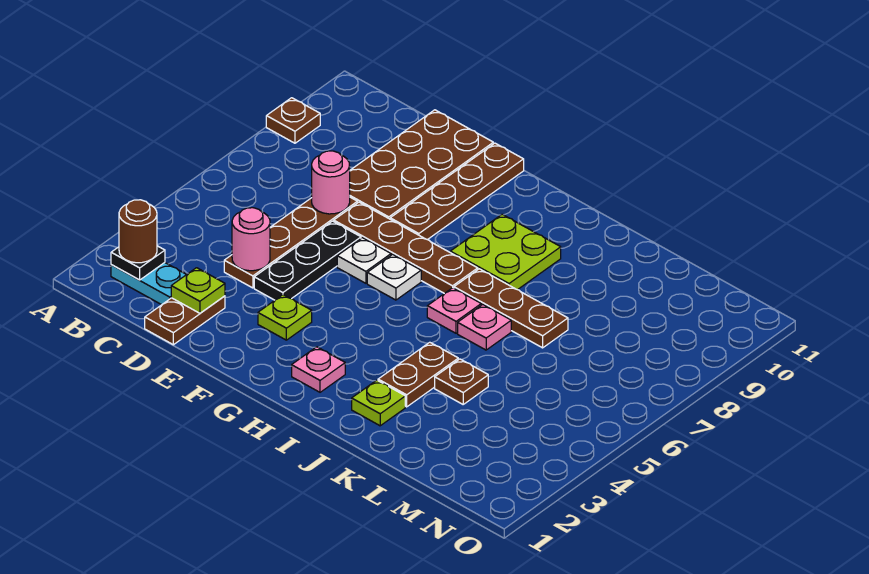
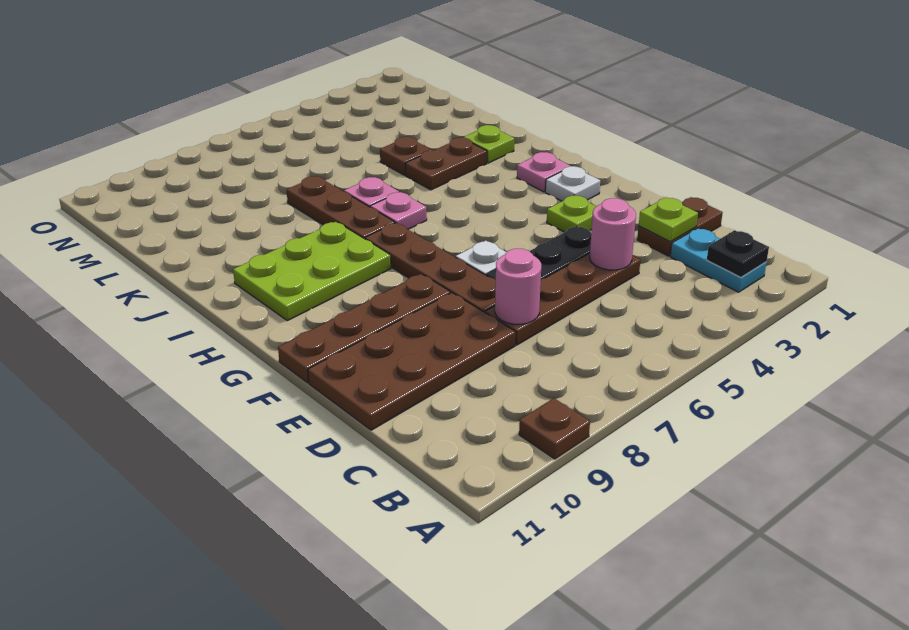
brown round brick B2 level 3 -> none
white plate G6 level 1 -> white plate G2 level 1
lime plate H8:I9 level 1 -> lime plate H8:I10 level 1

